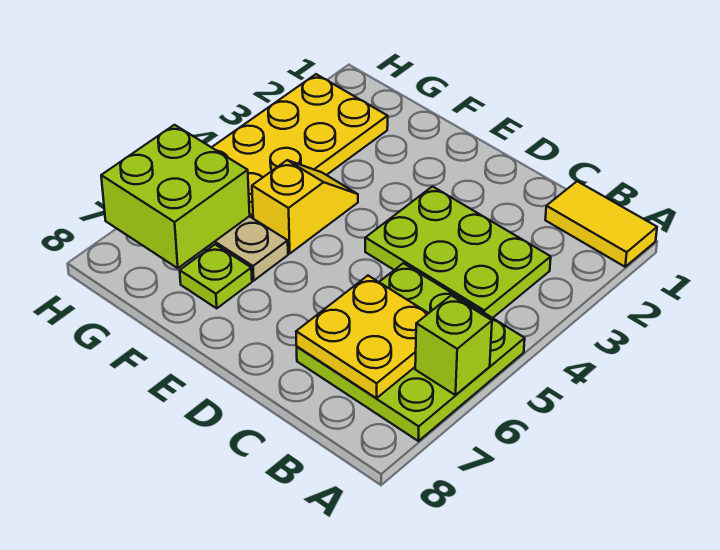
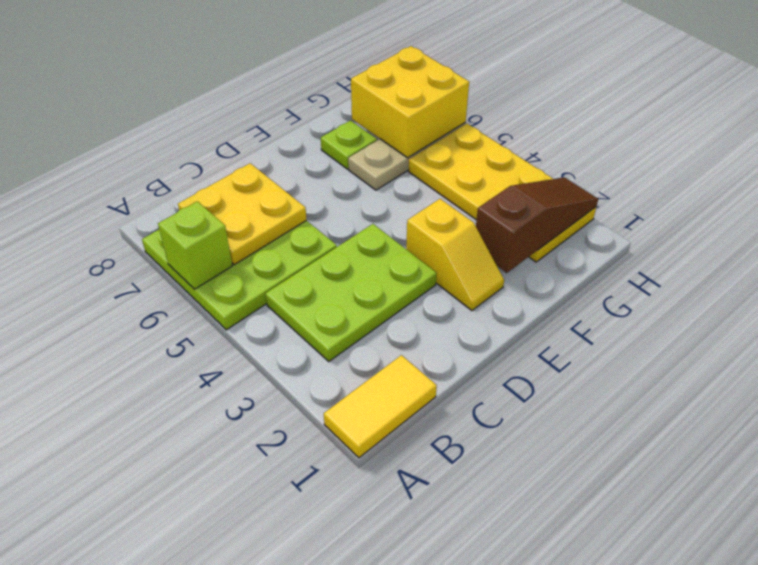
none -> brown slope F2:H2 level 2 top F
yellow slope F4:F5 level 1 top 5 -> yellow slope E2:E3 level 1 top 3
lime brick G6:H7 level 2 -> yellow brick G6:H7 level 2

